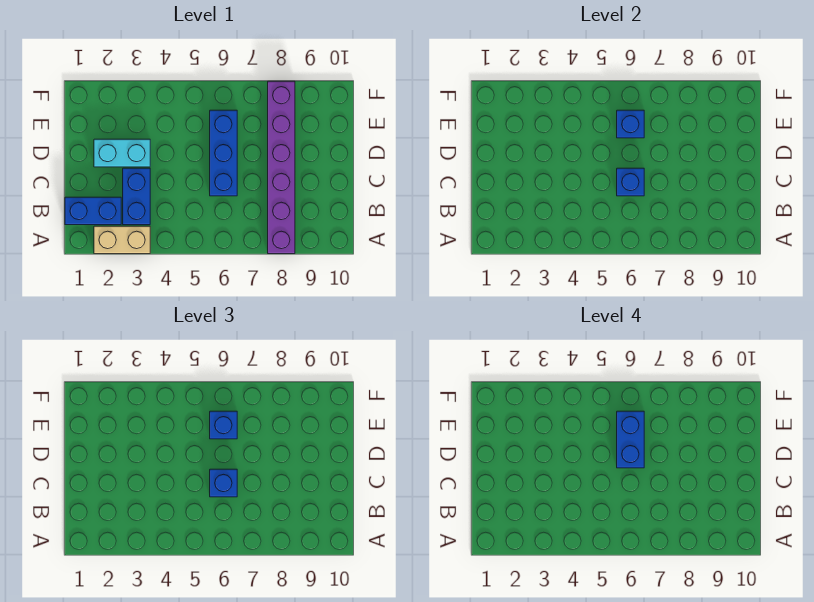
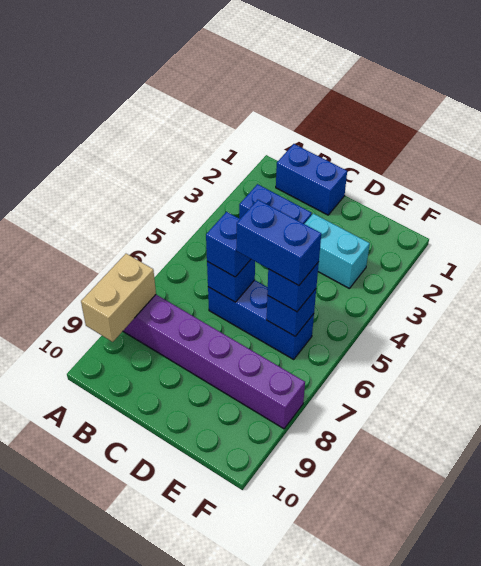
tan brick A2:A3 level 1 -> tan brick A8:A9 level 2
blue brick B1:B2 level 1 -> blue brick B1:C1 level 1
cyan brick D2:D3 level 1 -> cyan brick D3:E3 level 1

